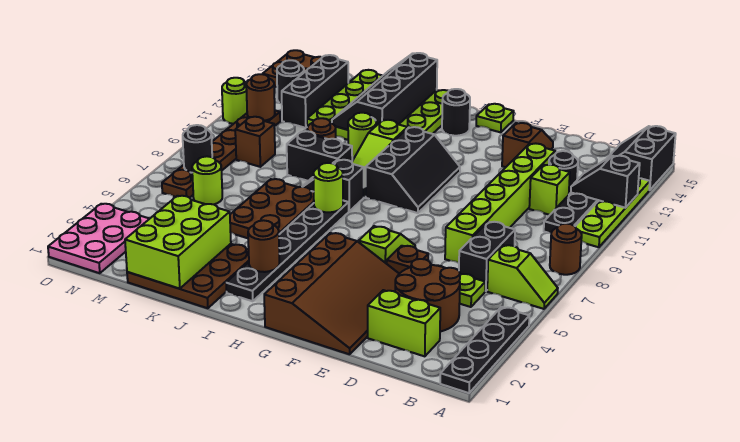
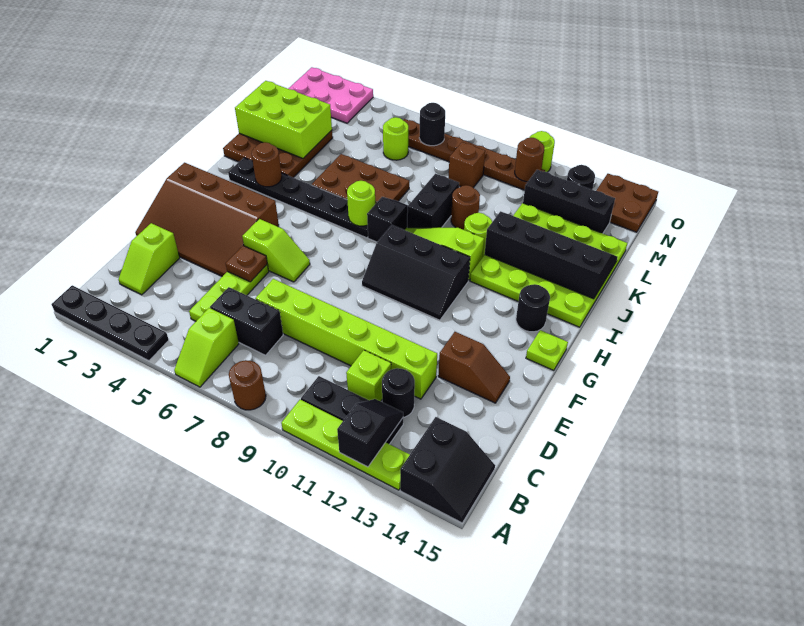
black slope A14:B15 level 1 top A -> black slope A14:B15 level 1 top 14
lime brick C2:D2 level 1 -> lime slope C2:D2 level 1 top D
brown round brick C3:D4 level 1 -> none

